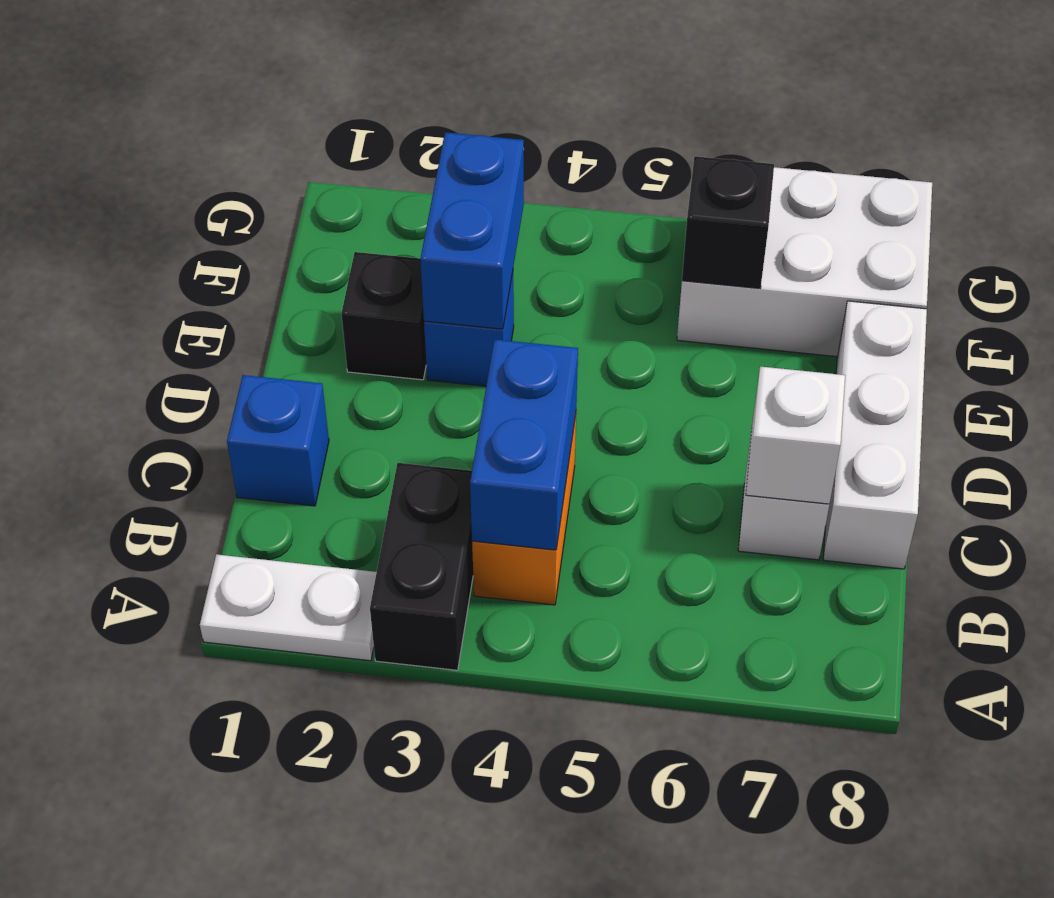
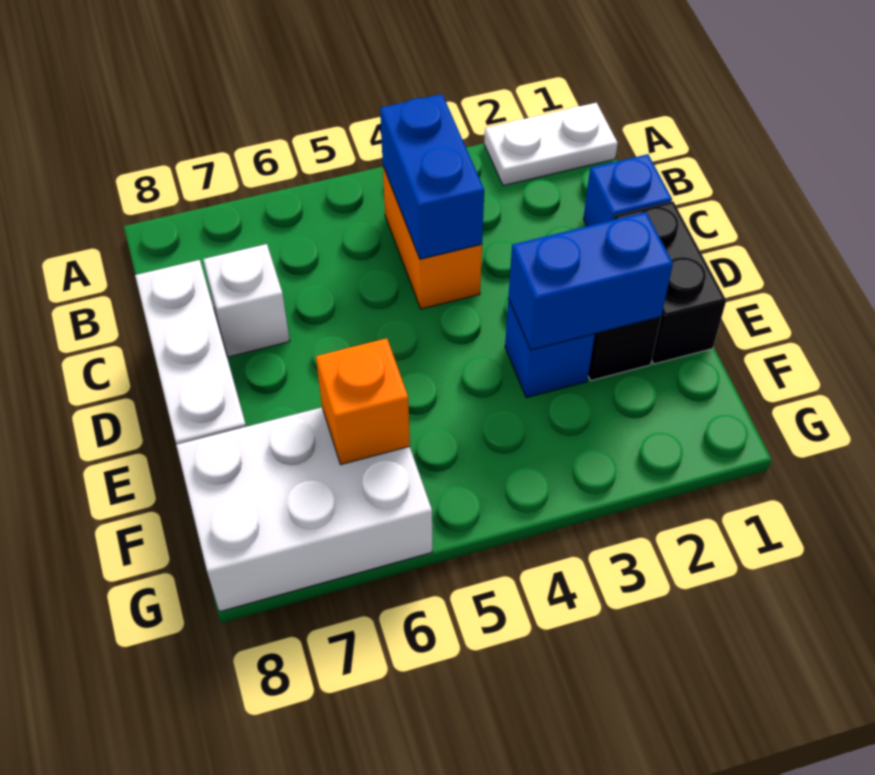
black brick A3:B3 level 1 -> black brick D1:E1 level 1
white brick C7 level 2 -> none
blue brick E3:F3 level 2 -> blue brick E2:E3 level 2
black brick F6 level 2 -> orange brick F6 level 2

